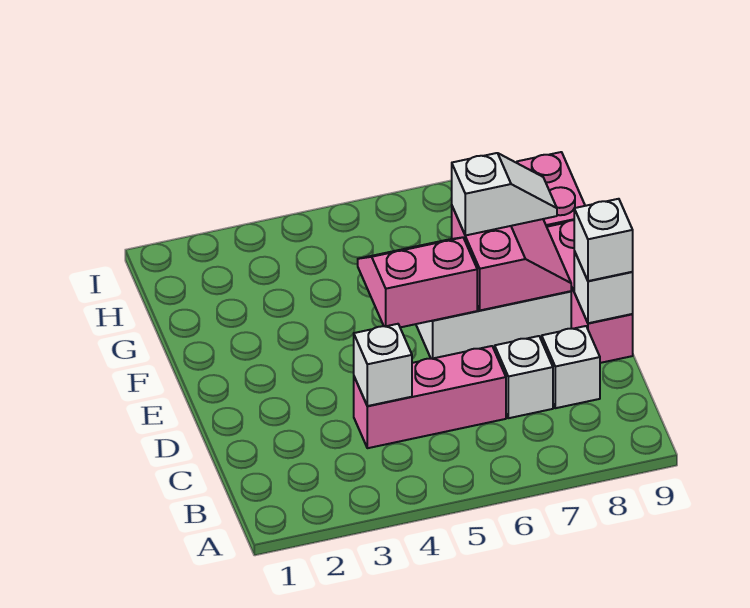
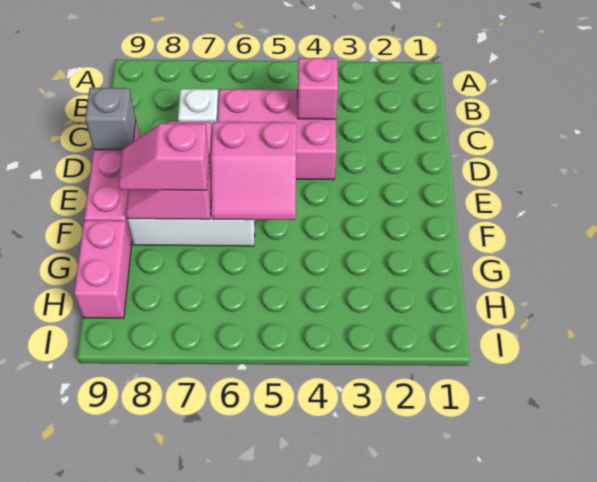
pink brick C4:C6 level 1 -> pink brick C4:D6 level 1
white brick C4 level 2 -> pink brick C4 level 2
white brick C8 level 1 -> none
white brick D9 level 2 -> grey brick D9 level 2
white brick D9 level 3 -> none
white slope F7:F8 level 3 top 7 -> pink slope F7:F8 level 3 top 7

